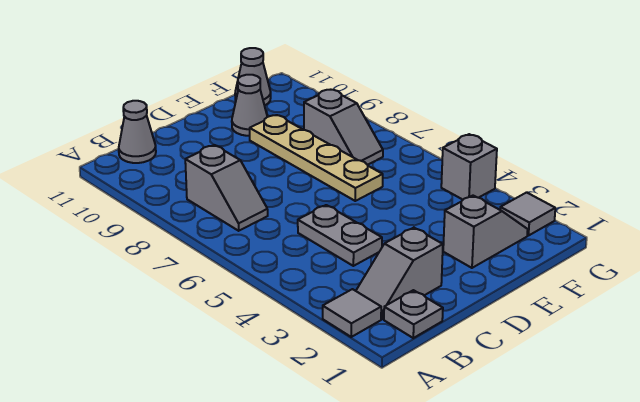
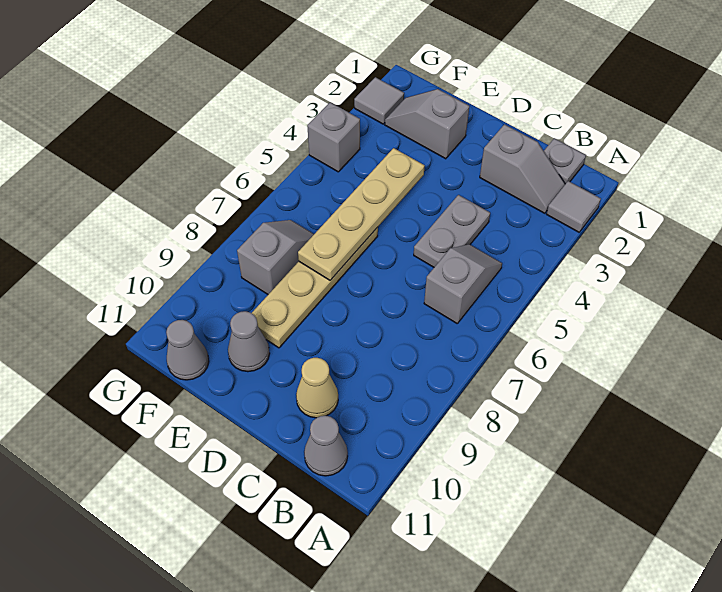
grey slope B7:B8 level 1 top 8 -> grey slope B5:B6 level 1 top 6
none -> tan cone C10 level 1
none -> tan plate E4:E7 level 2

